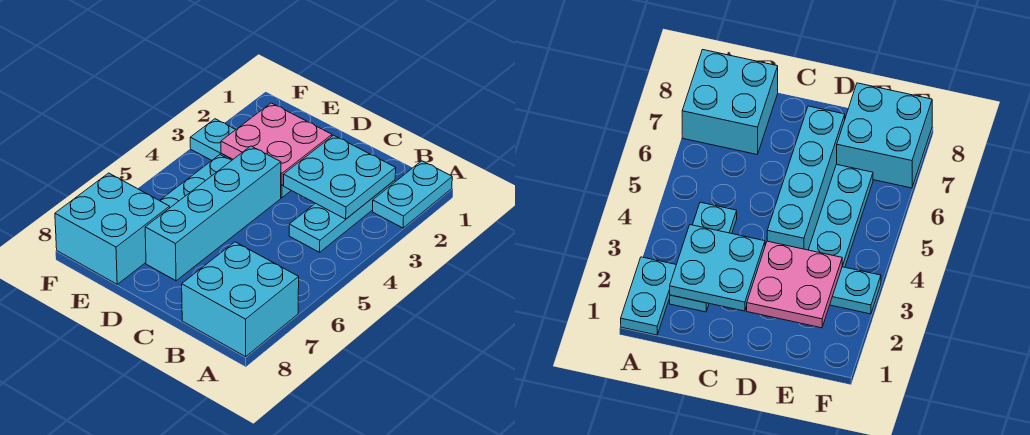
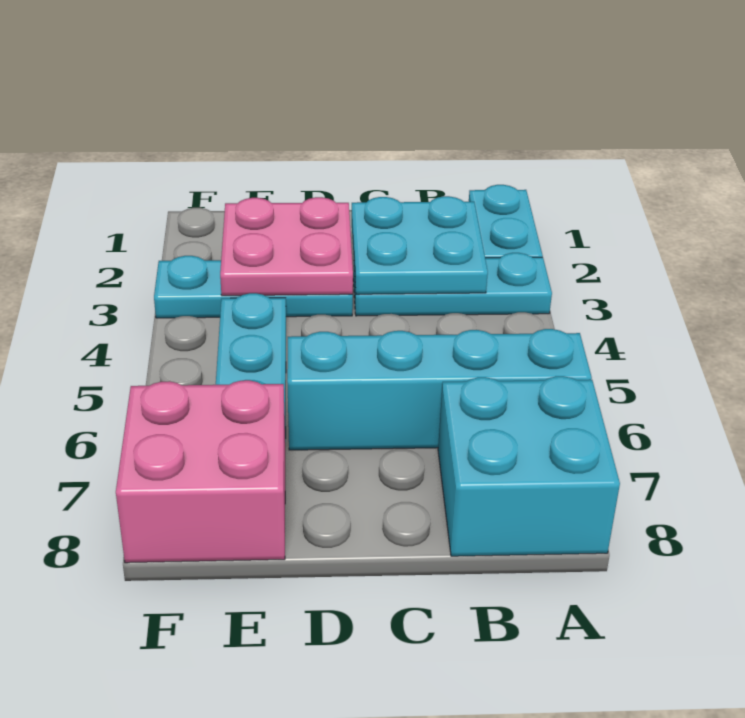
cyan plate B2:B4 level 1 -> cyan plate A3:C3 level 1
cyan brick D4:D7 level 1 -> cyan brick A6:D6 level 1
cyan brick E7:F8 level 1 -> pink brick E7:F8 level 1

